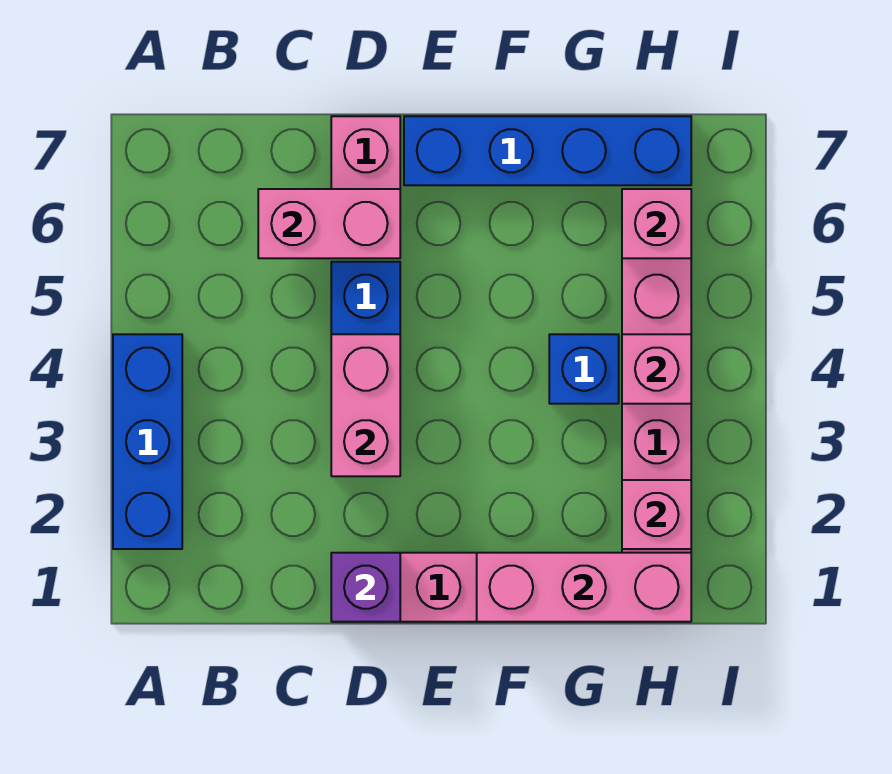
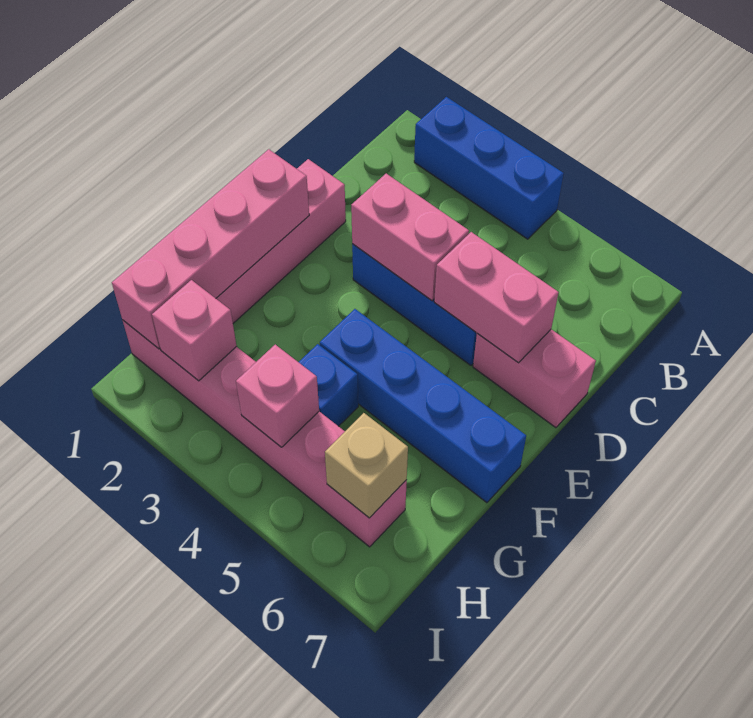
pink brick C6:D6 level 2 -> pink brick D5:D6 level 2
purple brick D1 level 2 -> none
blue brick E7:H7 level 1 -> blue brick F4:F7 level 1
pink brick F1:H1 level 2 -> pink brick E1:H1 level 2
pink brick H6 level 2 -> tan brick H6 level 2

